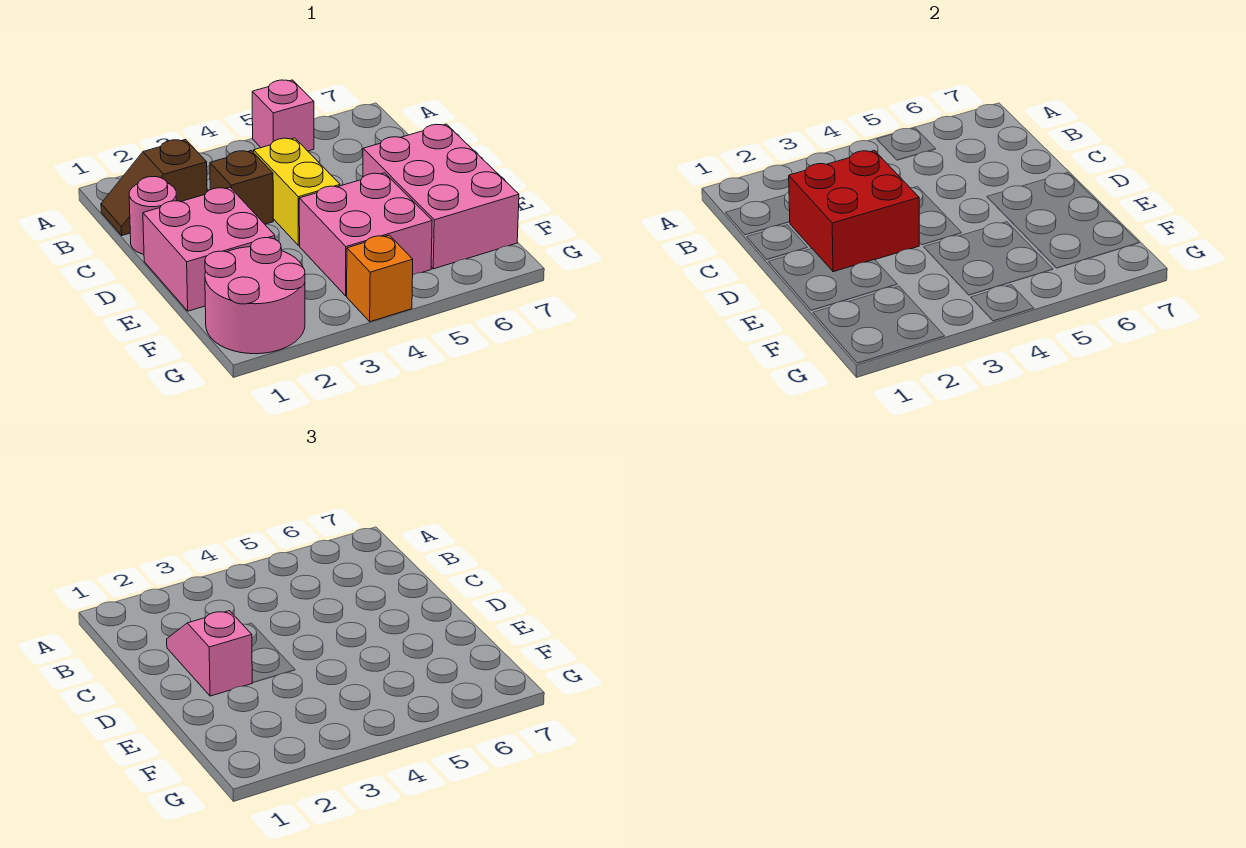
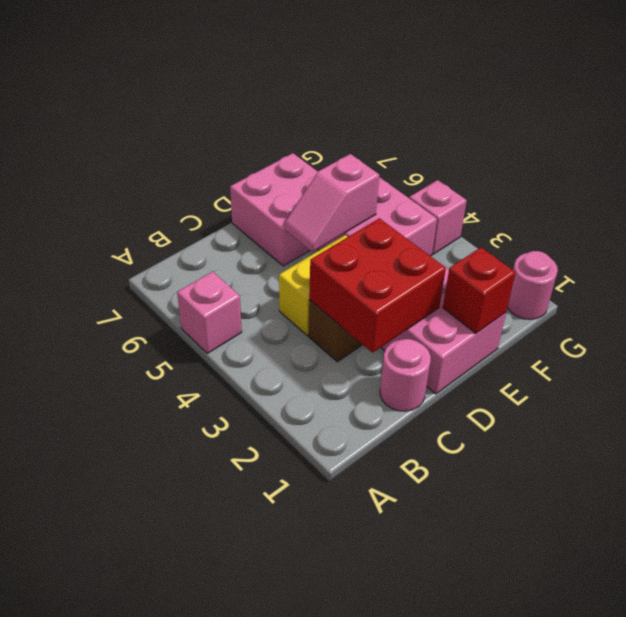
brown slope B1:B2 level 1 top 2 -> none
pink slope C2:D2 level 3 top D -> pink slope D5:E5 level 2 top E
pink brick D6:F7 level 1 -> pink brick D6:E7 level 1
none -> red brick E1 level 2
pink round brick F1:G2 level 1 -> pink round brick G1 level 1
orange brick G4 level 1 -> pink brick G4 level 1

